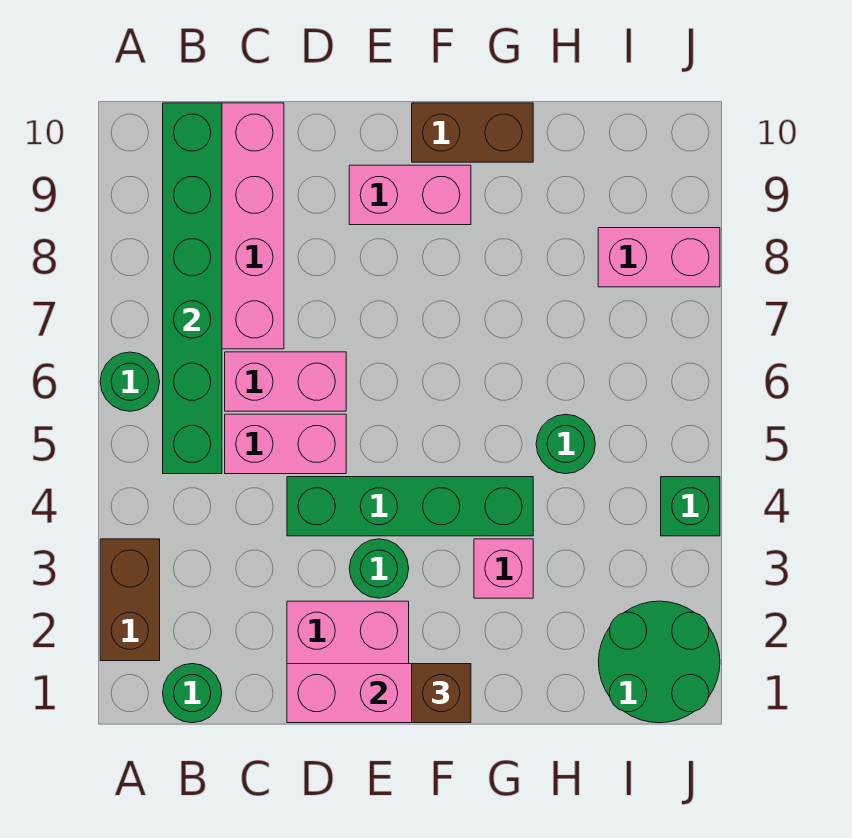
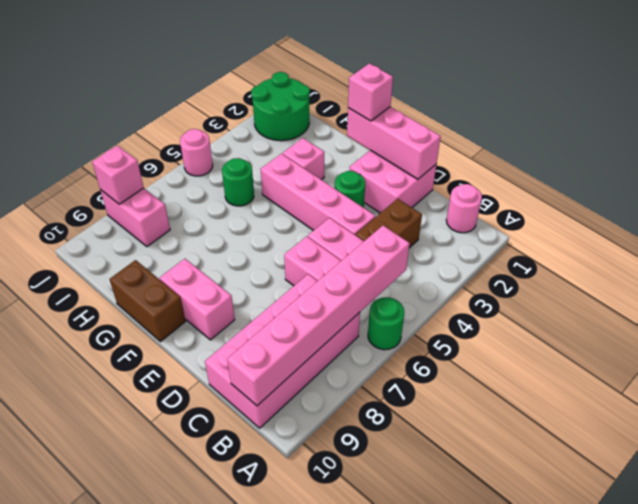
brown brick A2:A3 level 1 -> brown brick C3:C4 level 1
green round brick B1 level 1 -> pink round brick B1 level 1
green brick B5:B10 level 2 -> pink brick B5:B10 level 2
green brick D4:G4 level 1 -> pink brick D4:G4 level 1
brown brick F1 level 3 -> pink brick F1 level 3
green brick J4 level 1 -> none
none -> pink round brick J5 level 1
none -> pink brick J8 level 2

